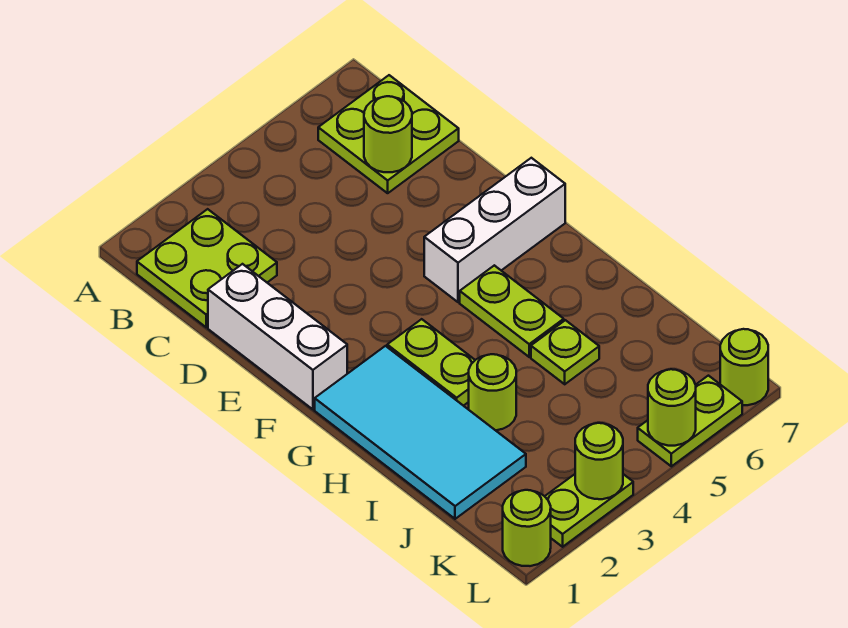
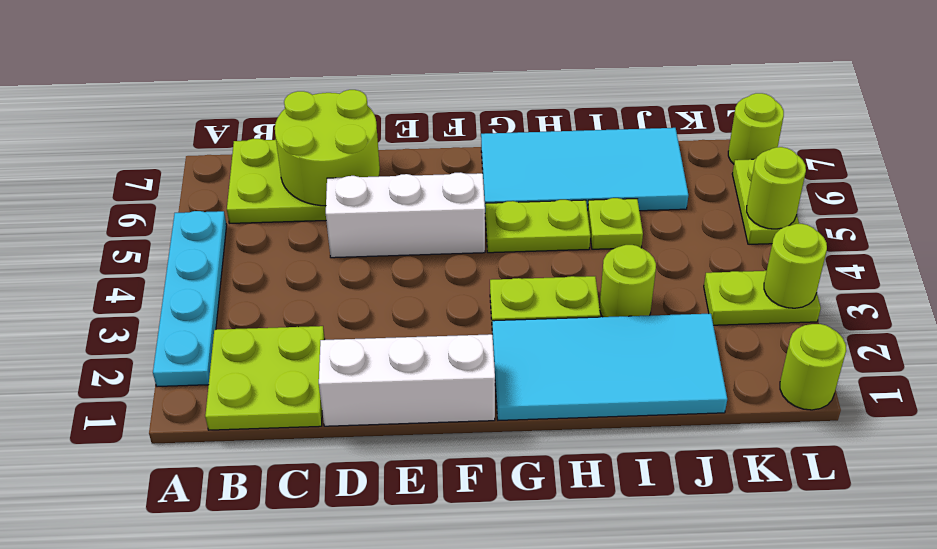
none -> cyan plate A2:A5 level 1
lime round brick C6 level 2 -> lime round brick C6:D7 level 2
white brick F5:F7 level 1 -> white brick D5:F5 level 1
none -> cyan tile G6:J7 level 1
lime plate L2:L3 level 1 -> lime plate K3:L3 level 1

